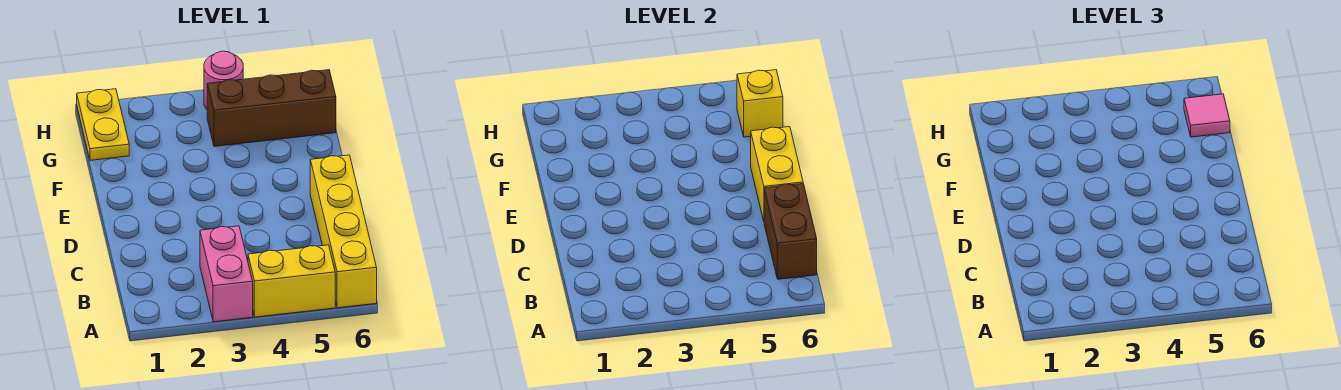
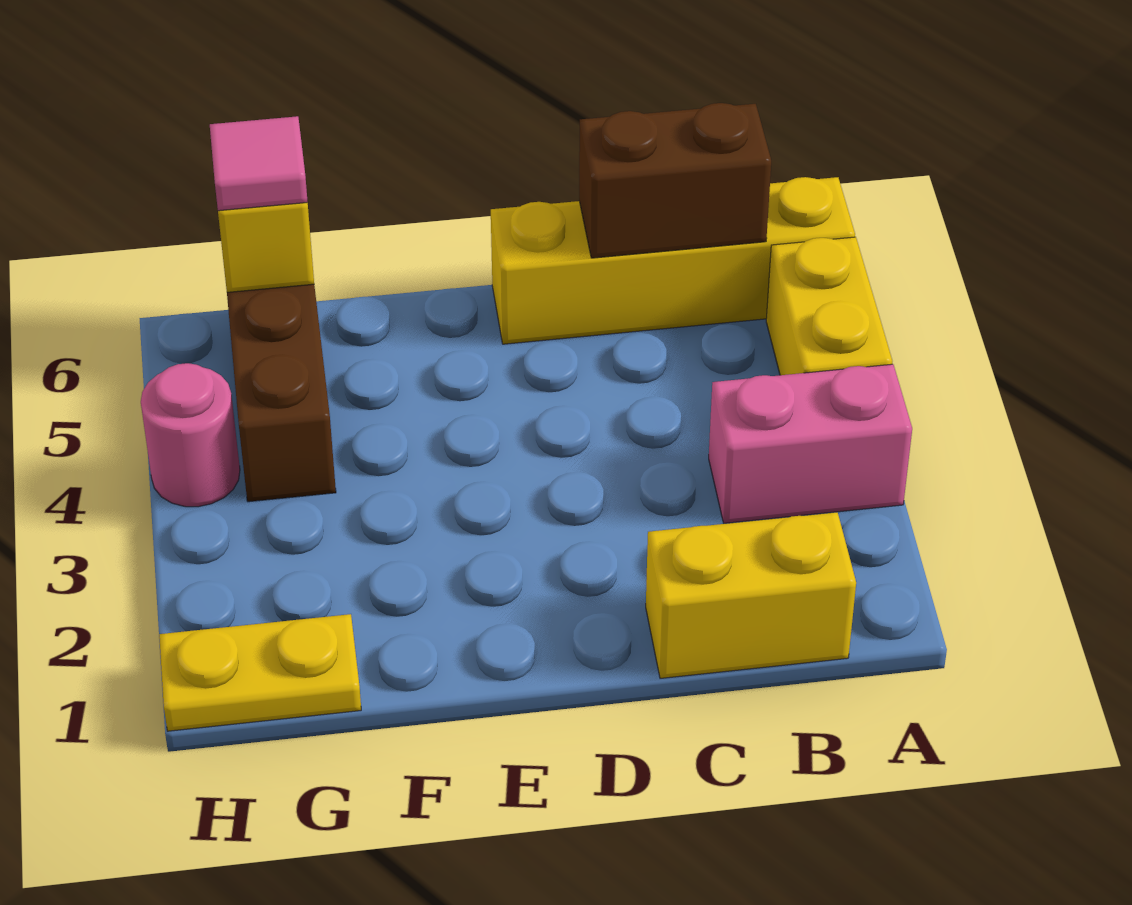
yellow brick D6:E6 level 2 -> yellow brick B1:C1 level 1

